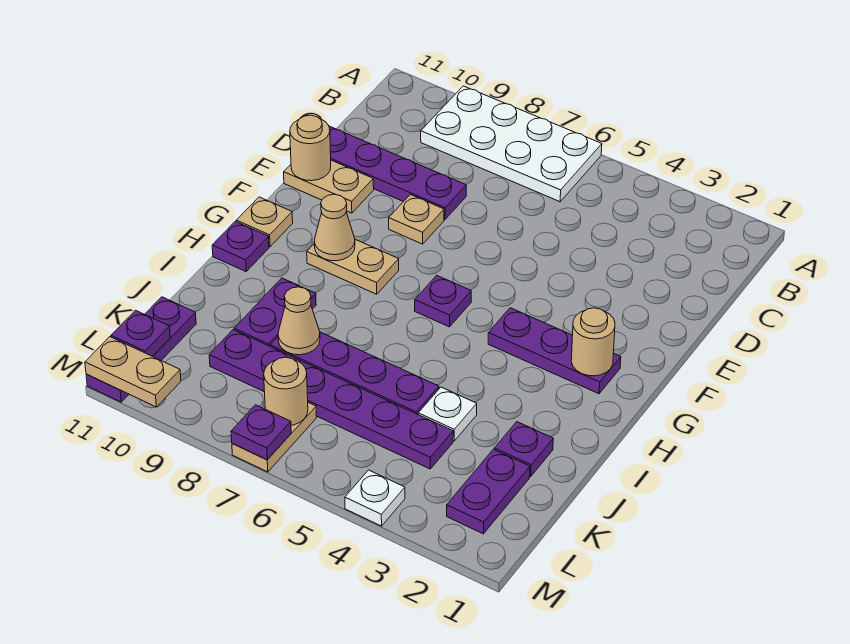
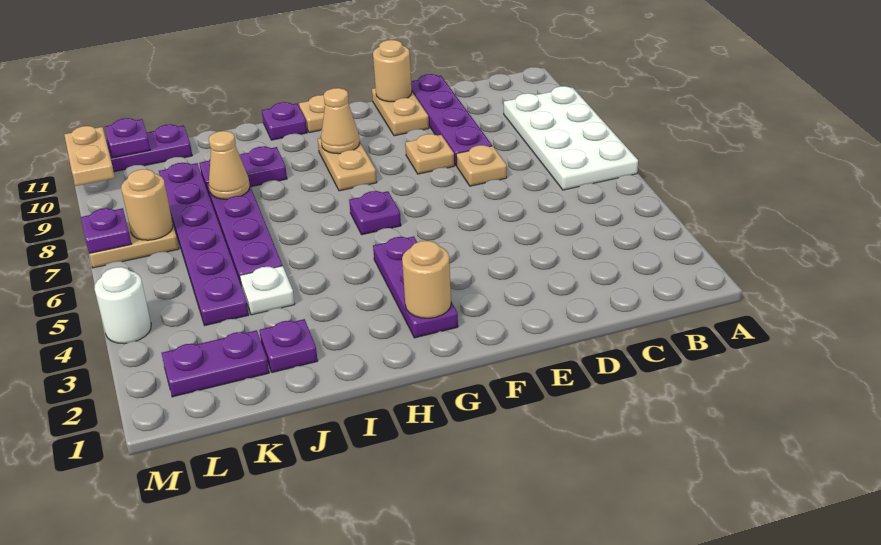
none -> tan plate D7 level 1
white plate M4 level 1 -> white round brick M4 level 1

